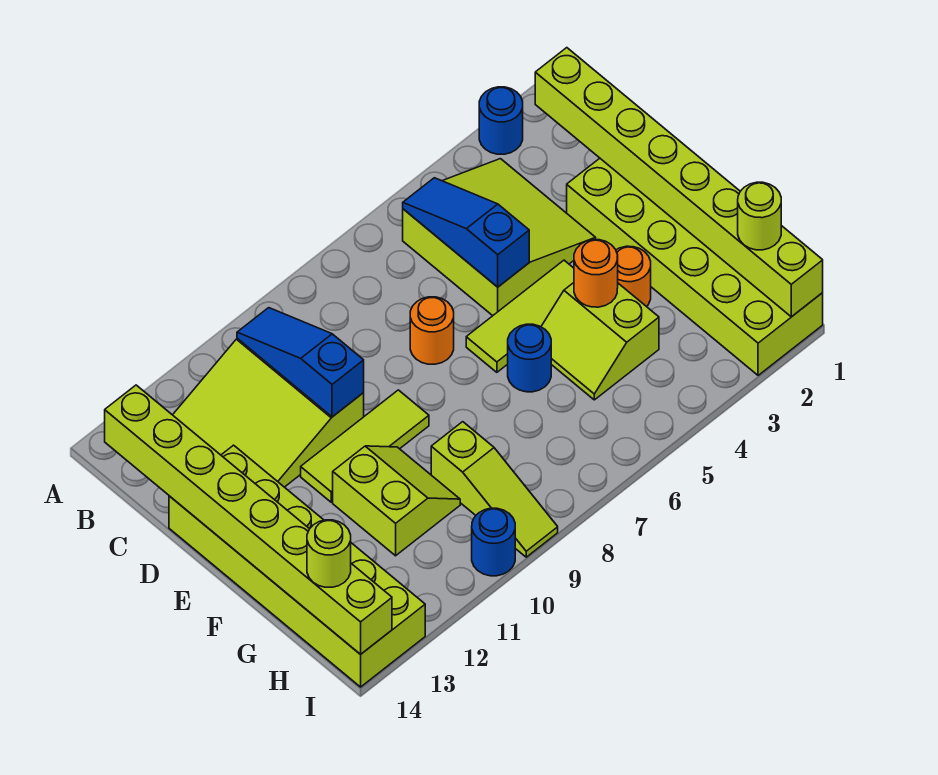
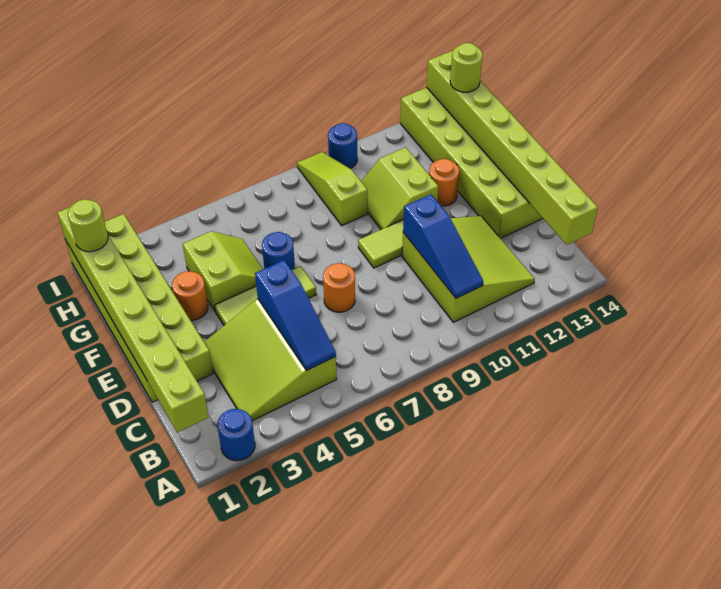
orange round brick F4 level 2 -> orange round brick F12 level 1

